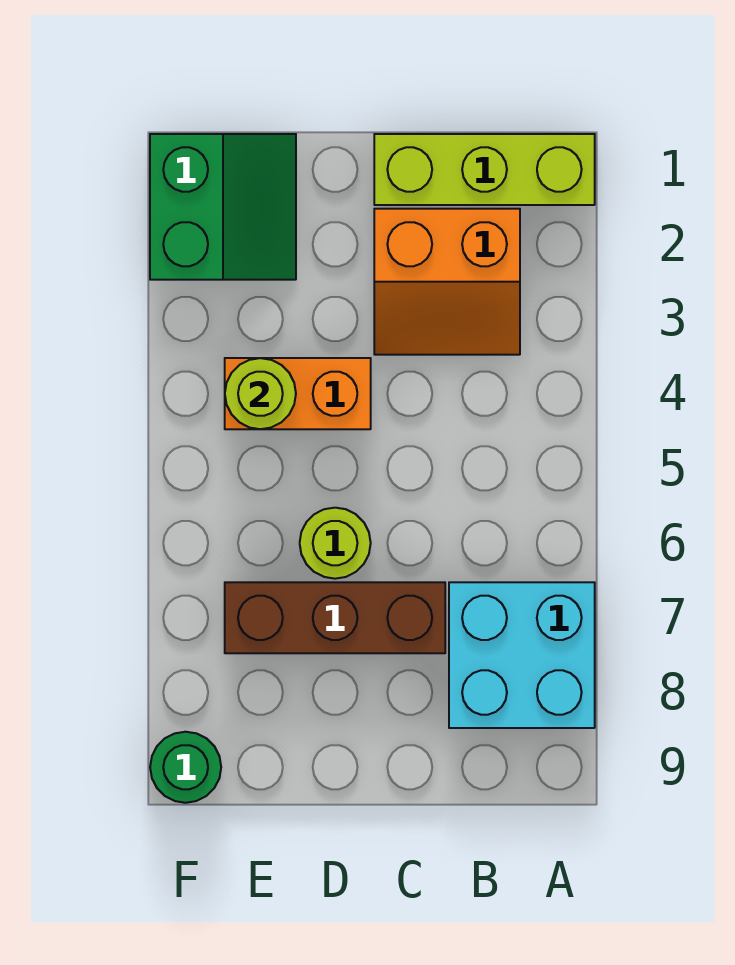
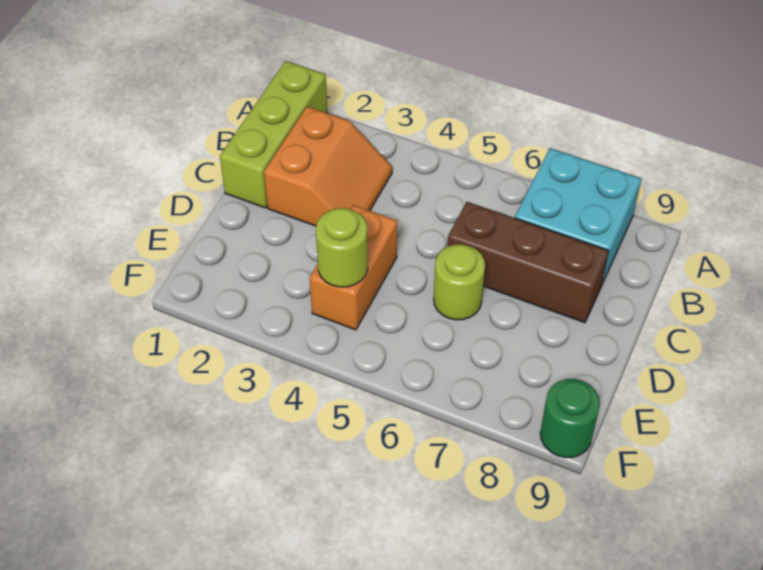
brown brick C7:E7 level 1 -> brown brick C6:C8 level 1
green slope E1:F2 level 1 top F -> none

